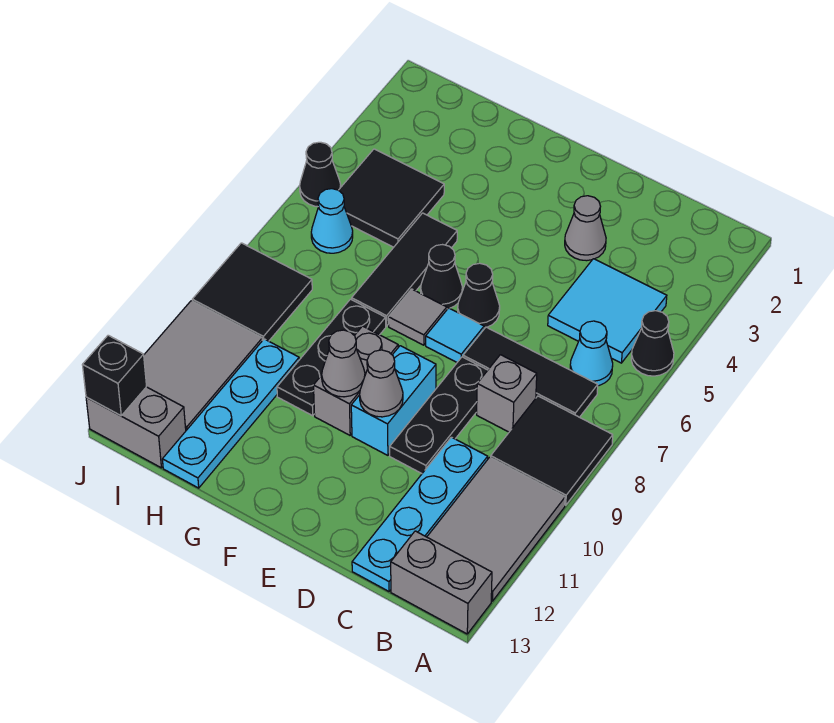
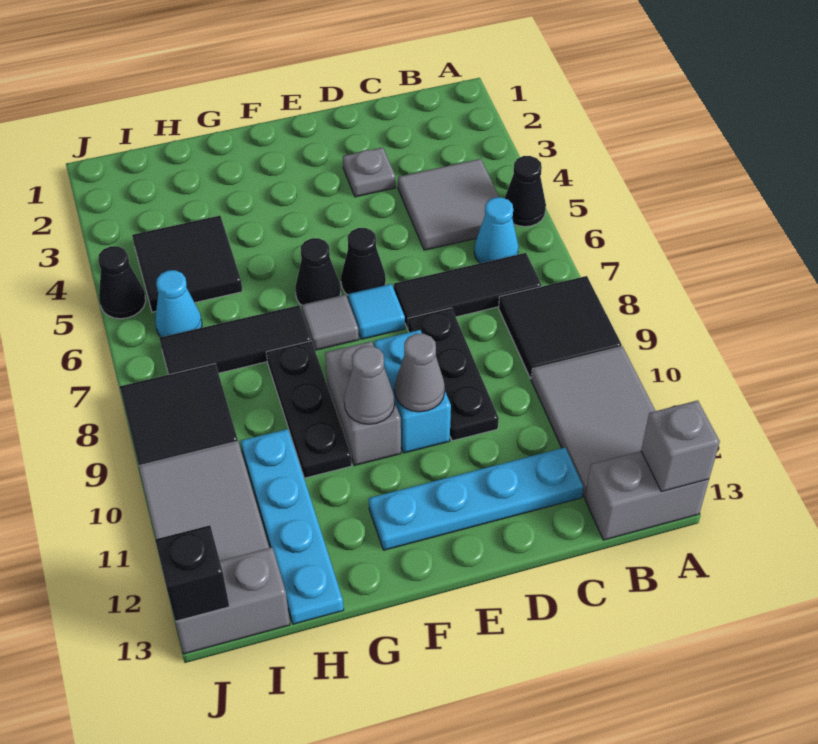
cyan tile B4:C5 level 1 -> grey tile B4:C5 level 1
grey brick C8 level 1 -> grey brick A13 level 2
cyan plate C10:C13 level 1 -> cyan plate C12:F12 level 1
grey cone D3 level 1 -> grey plate D3 level 1
black tile G5:G7 level 1 -> black tile G7:I7 level 1

